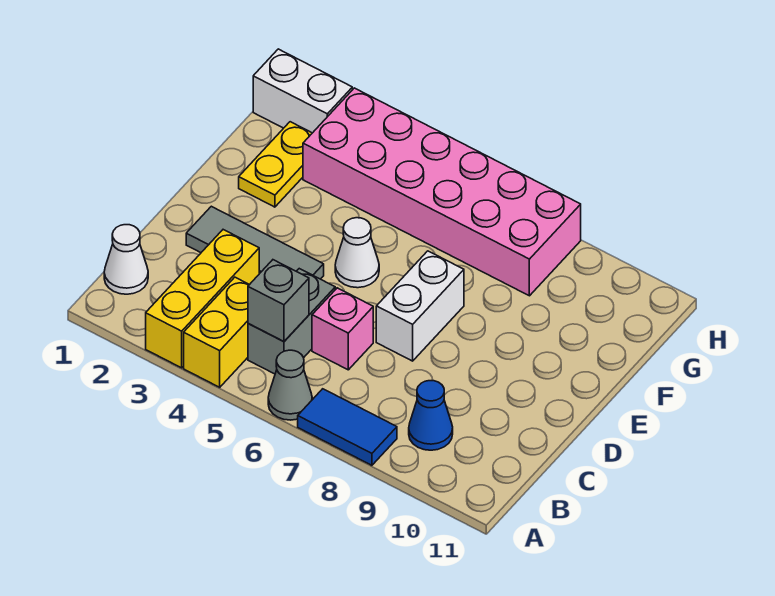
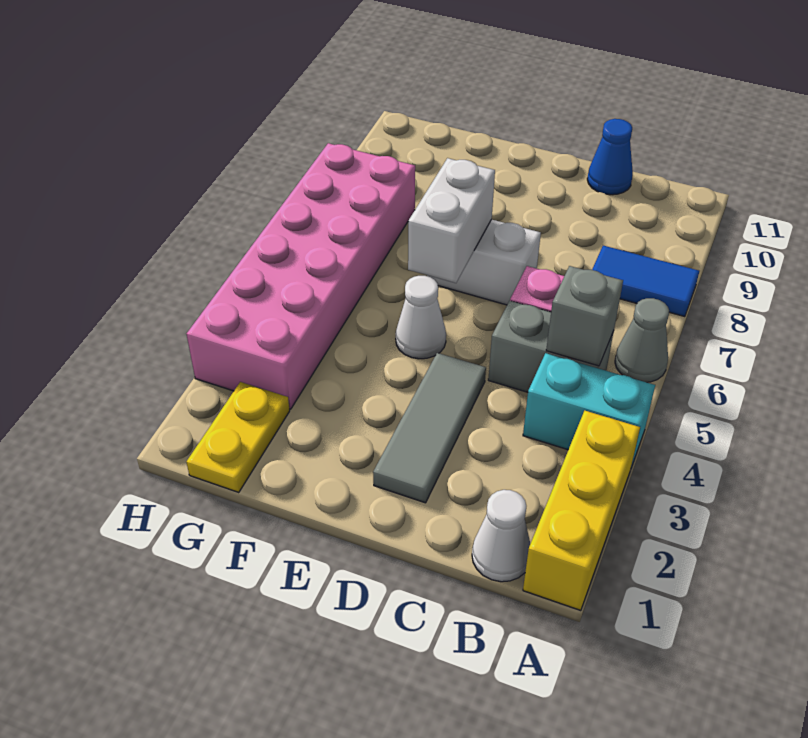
yellow brick A3:C3 level 1 -> yellow brick A1:A3 level 1
yellow brick A4:B4 level 1 -> cyan brick A4:B4 level 1
blue tile A7:A8 level 1 -> blue tile A8:B8 level 1
blue cone B9 level 1 -> blue cone C11 level 1
yellow plate F2:G2 level 1 -> yellow plate G1:G2 level 1
white brick H1:H2 level 1 -> white brick E6:E7 level 2

